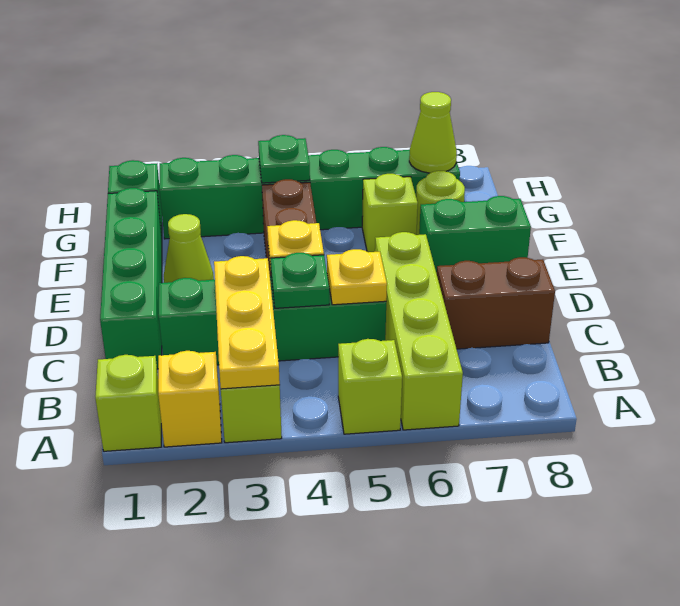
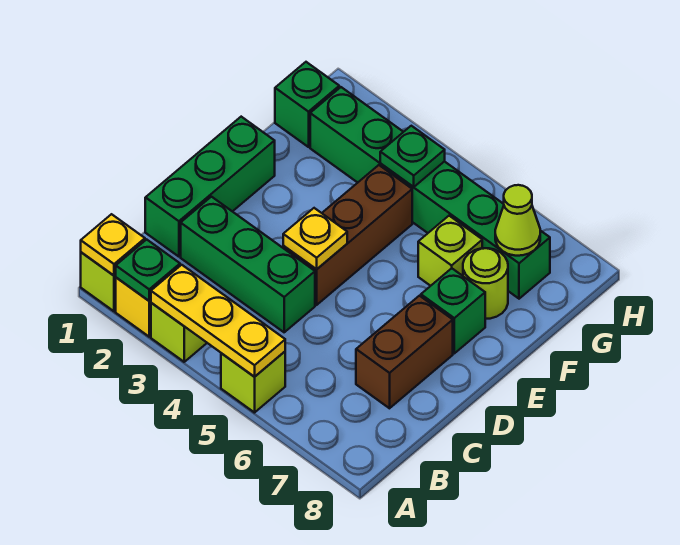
yellow plate A3:C3 level 2 -> yellow plate A3:A5 level 2
lime brick A6:D6 level 1 -> none
green brick C1:F1 level 1 -> green brick C1:E1 level 1
green brick C2:C5 level 1 -> green brick C2:C4 level 1
green plate C4 level 2 -> green plate A2 level 2
yellow plate C5 level 2 -> yellow plate A1 level 2
brown brick C7:C8 level 1 -> brown brick C7:D7 level 1
lime cone E2 level 1 -> none
green brick E7:E8 level 1 -> green brick E7 level 1

